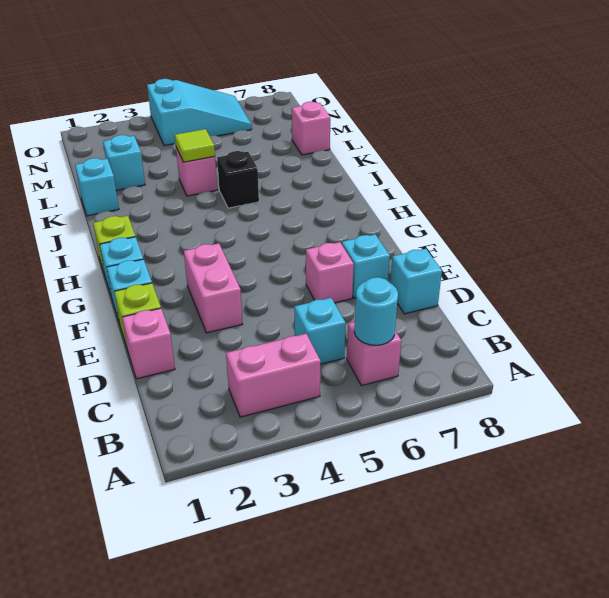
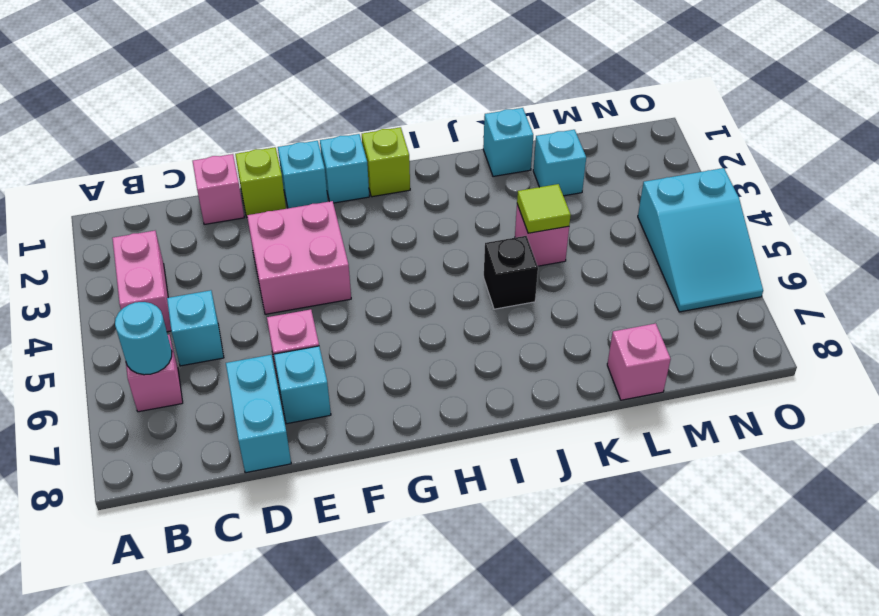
cyan brick D8 level 1 -> cyan brick D7:D8 level 1
pink brick E3:F3 level 1 -> pink brick E3:F4 level 1

